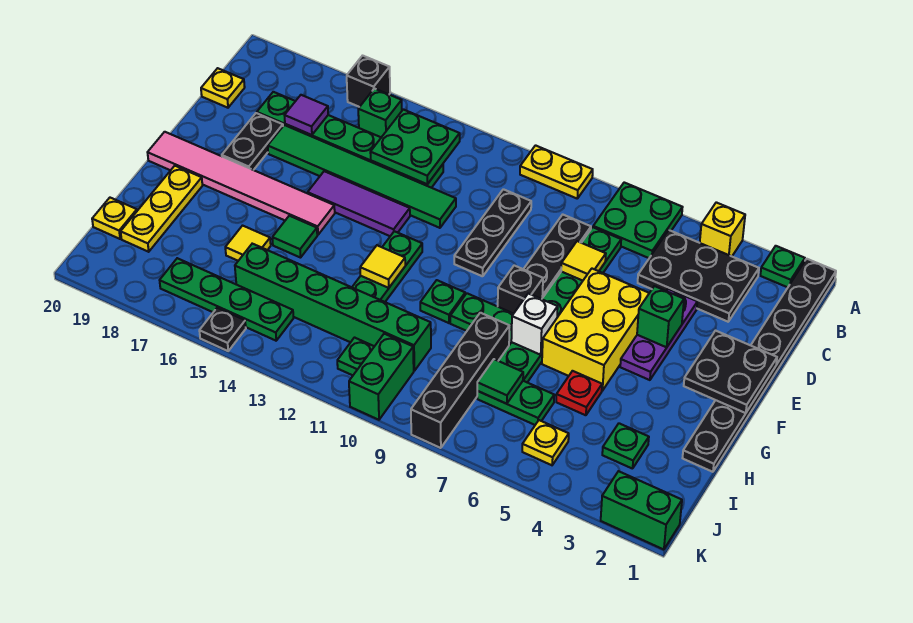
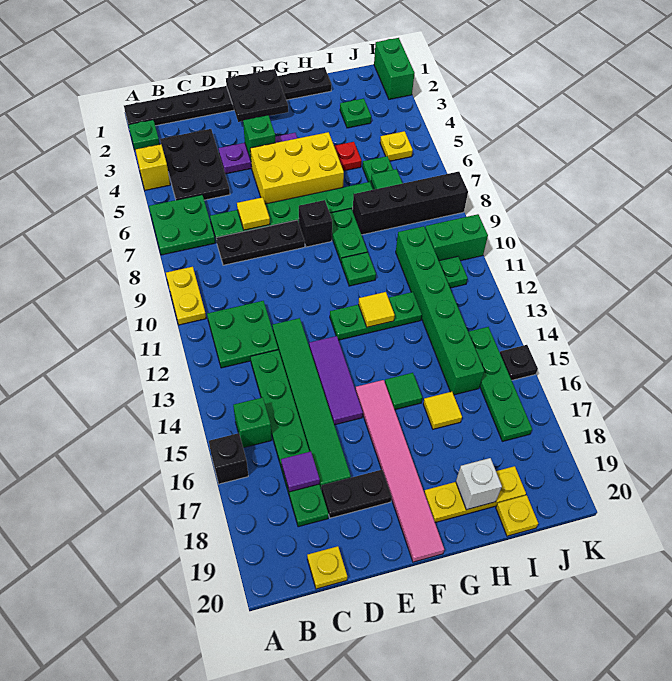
green plate B13:C14 level 2 -> green plate B11:C12 level 1
black plate C10:E10 level 1 -> none
white brick G7 level 2 -> white brick H19 level 2

